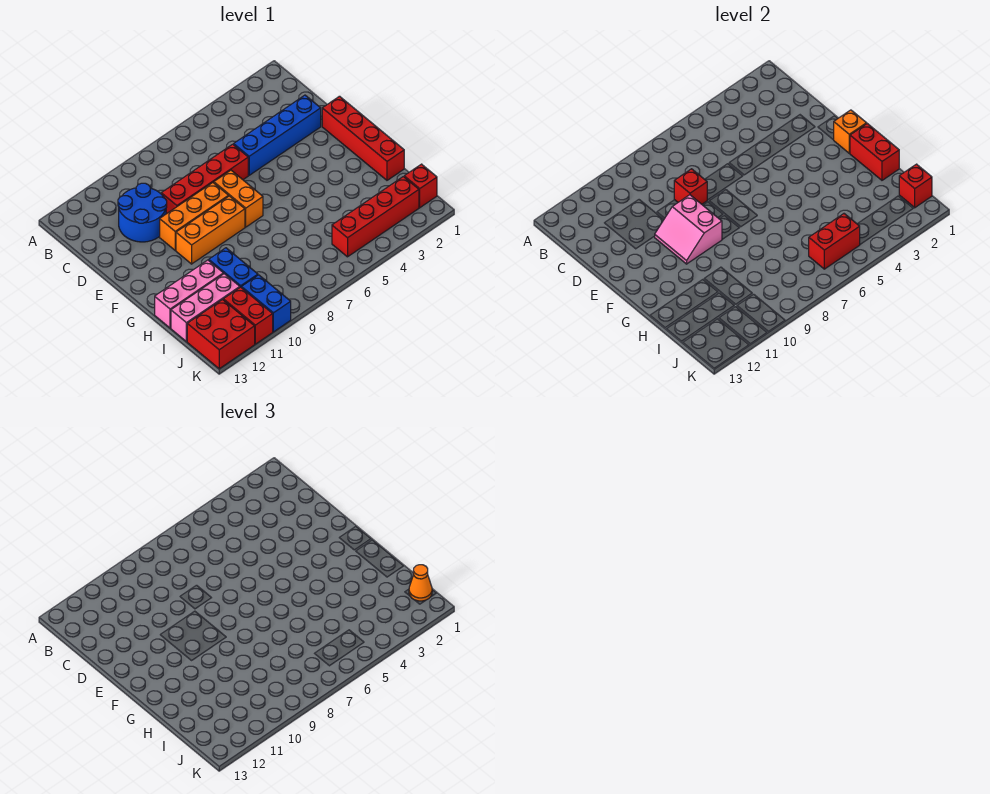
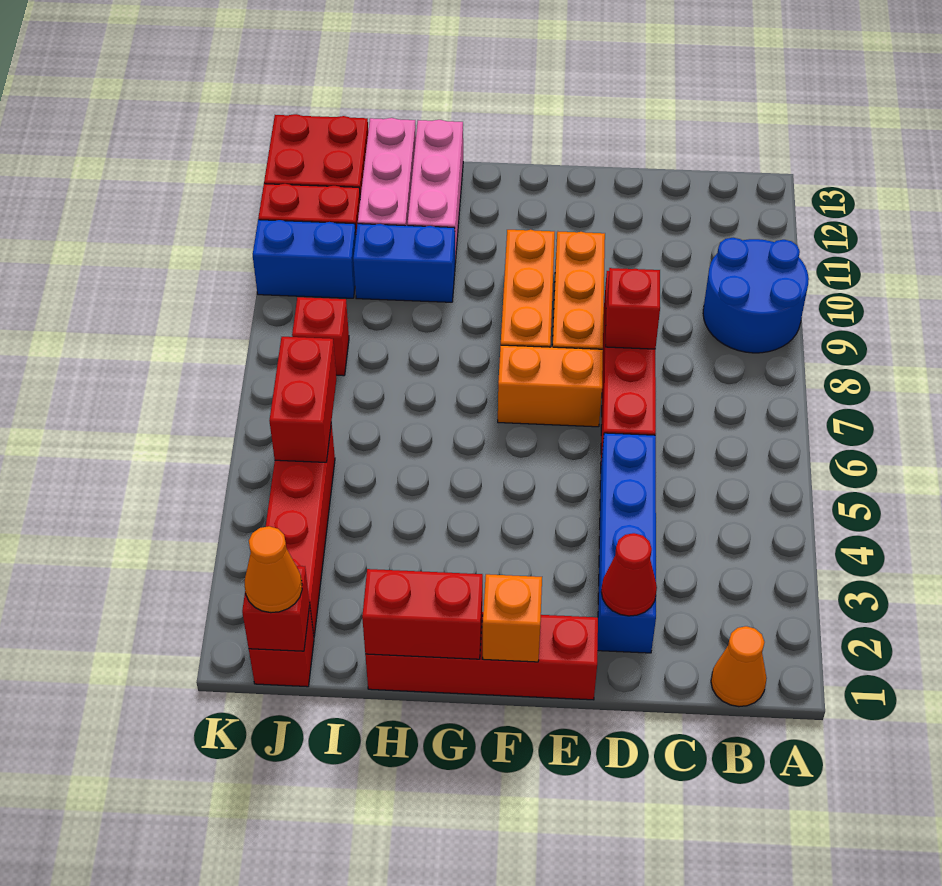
none -> orange cone B1 level 1
blue round brick C10:D11 level 1 -> blue round brick A9:B10 level 1
none -> red cone D2 level 2
pink slope E9:F10 level 2 top 9 -> none
none -> red brick J8 level 1

